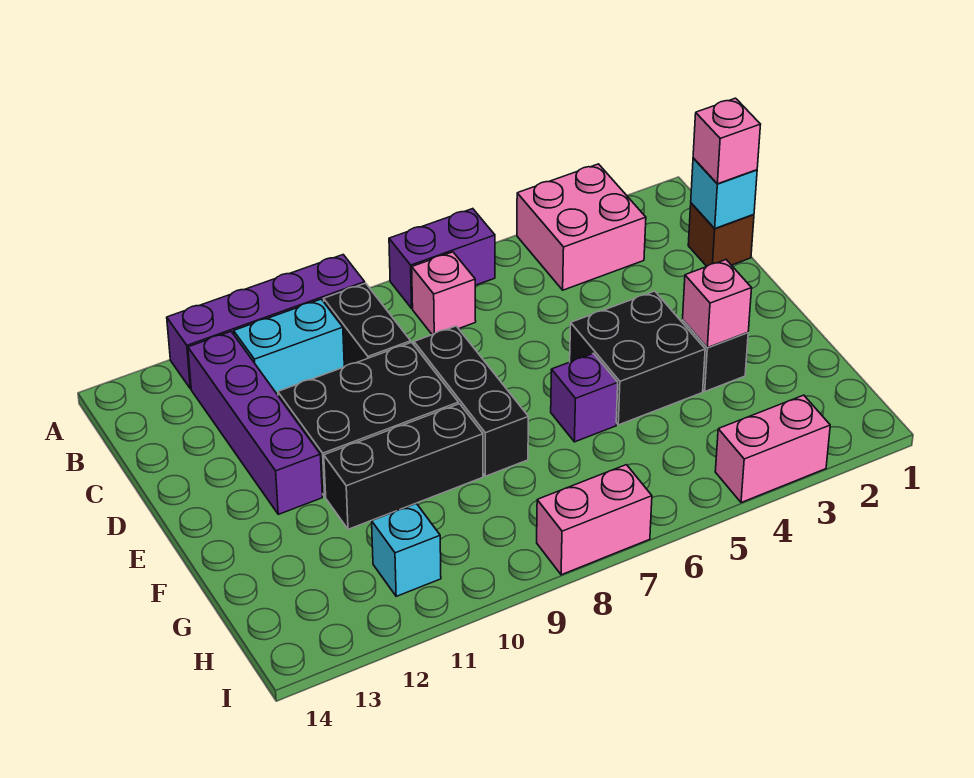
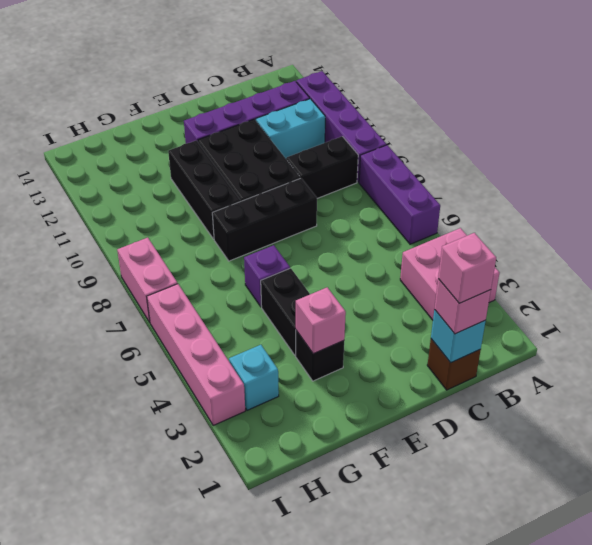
purple brick A6:A7 level 1 -> purple brick A6:A8 level 1
pink brick B7 level 1 -> pink brick C1 level 4
cyan brick B10:B11 level 1 -> cyan brick B11:C11 level 1
black brick E4:F5 level 1 -> black brick F4:F5 level 1
cyan brick H11 level 1 -> cyan brick H3 level 1
pink brick I3:I4 level 1 -> pink brick I3:I6 level 1

